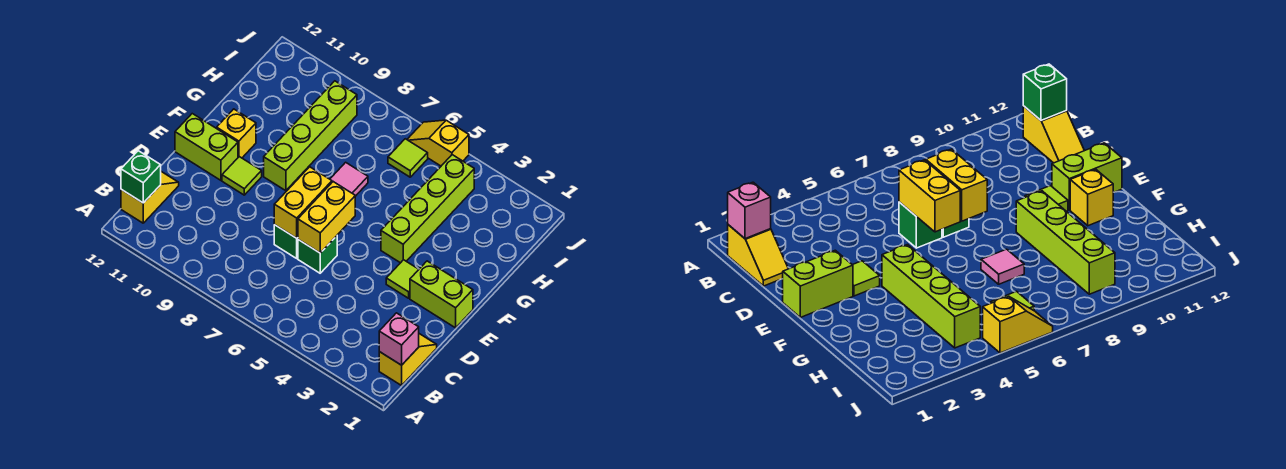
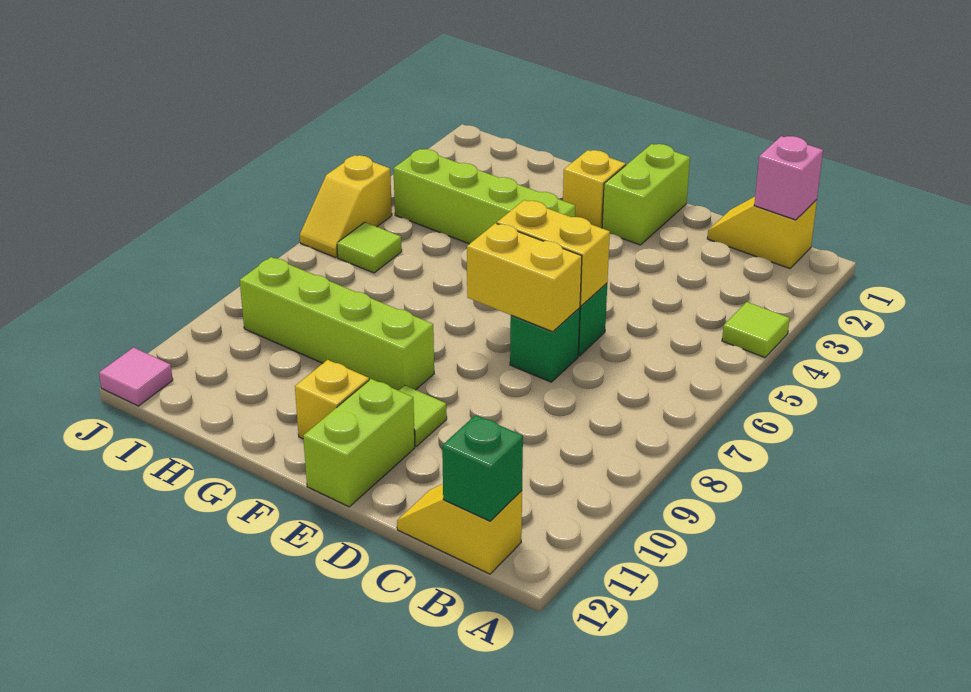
lime tile E3 level 1 -> lime tile A4 level 1
none -> yellow brick F2 level 1
pink tile G7 level 1 -> pink tile J12 level 1

